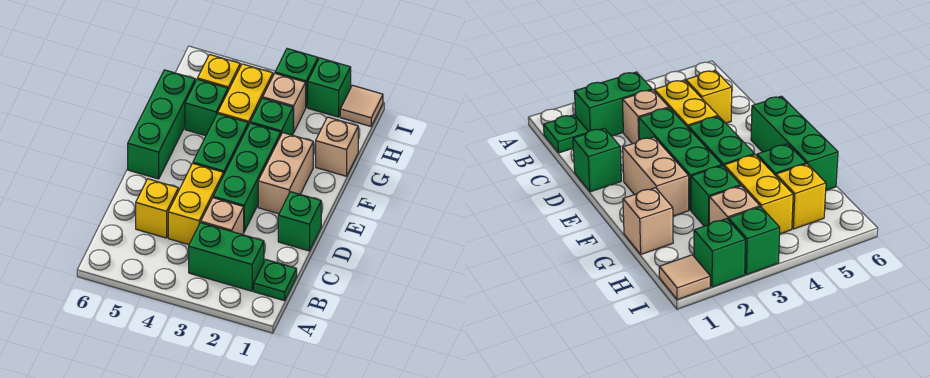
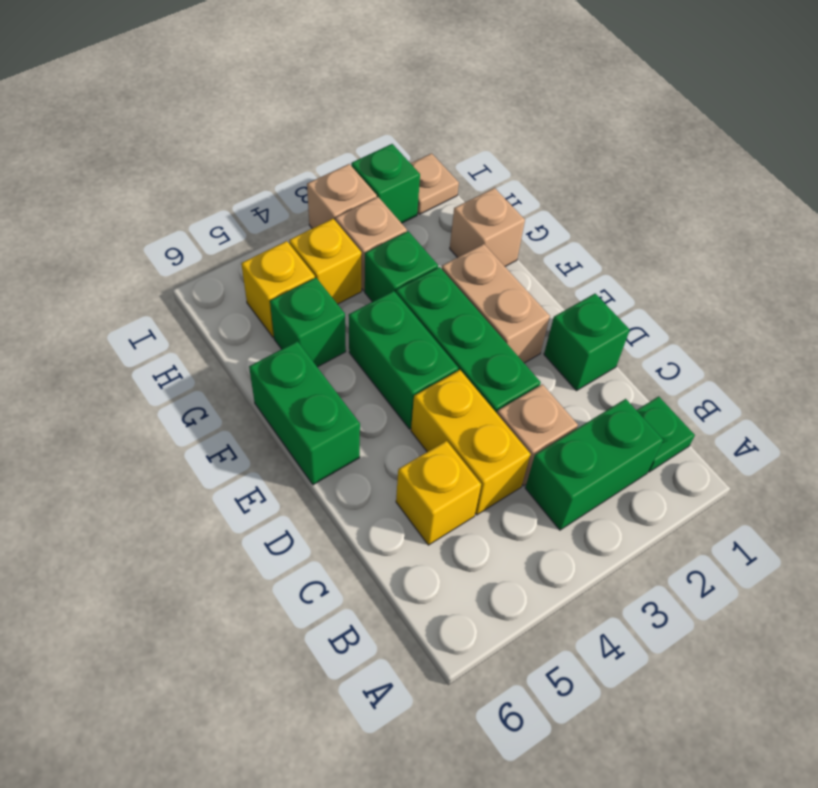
green brick E6:G6 level 1 -> green brick E6:F6 level 1
yellow brick G4:H4 level 1 -> yellow brick H4 level 1
tan tile I1 level 1 -> tan plate I1 level 1
green brick I3 level 1 -> tan brick I3 level 1

